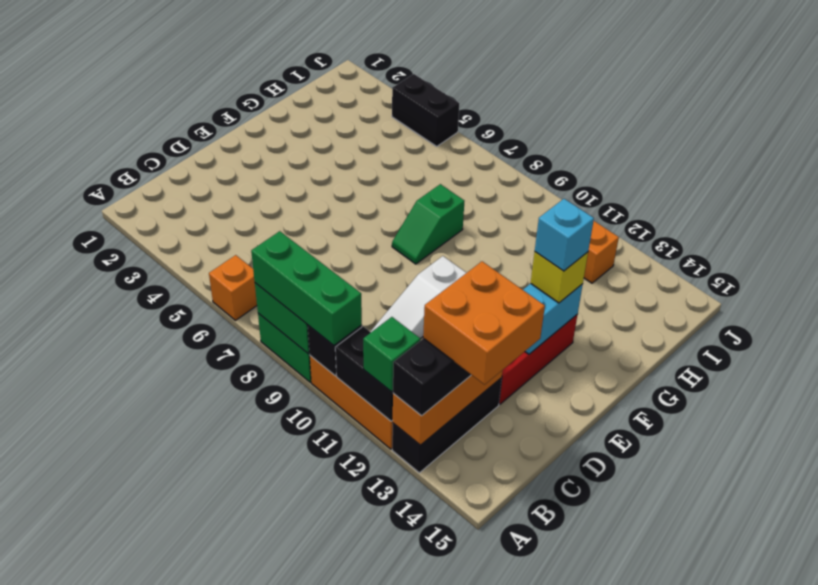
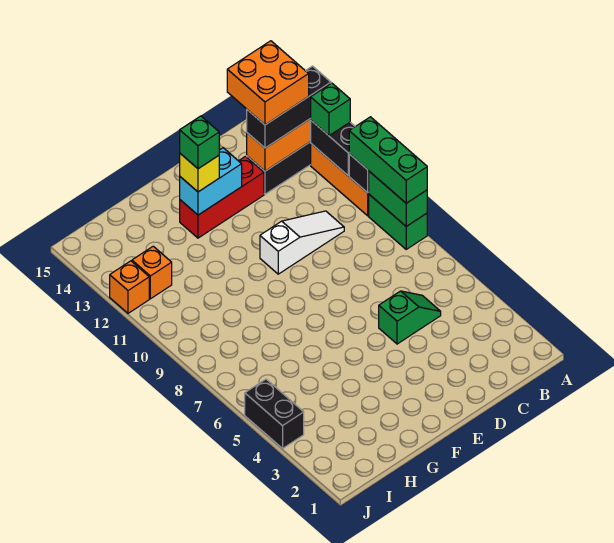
orange brick A6 level 1 -> orange brick J12 level 1
green slope F8:G8 level 1 top G -> green slope C5:D5 level 1 top D
cyan brick F13 level 4 -> green brick F13 level 4

